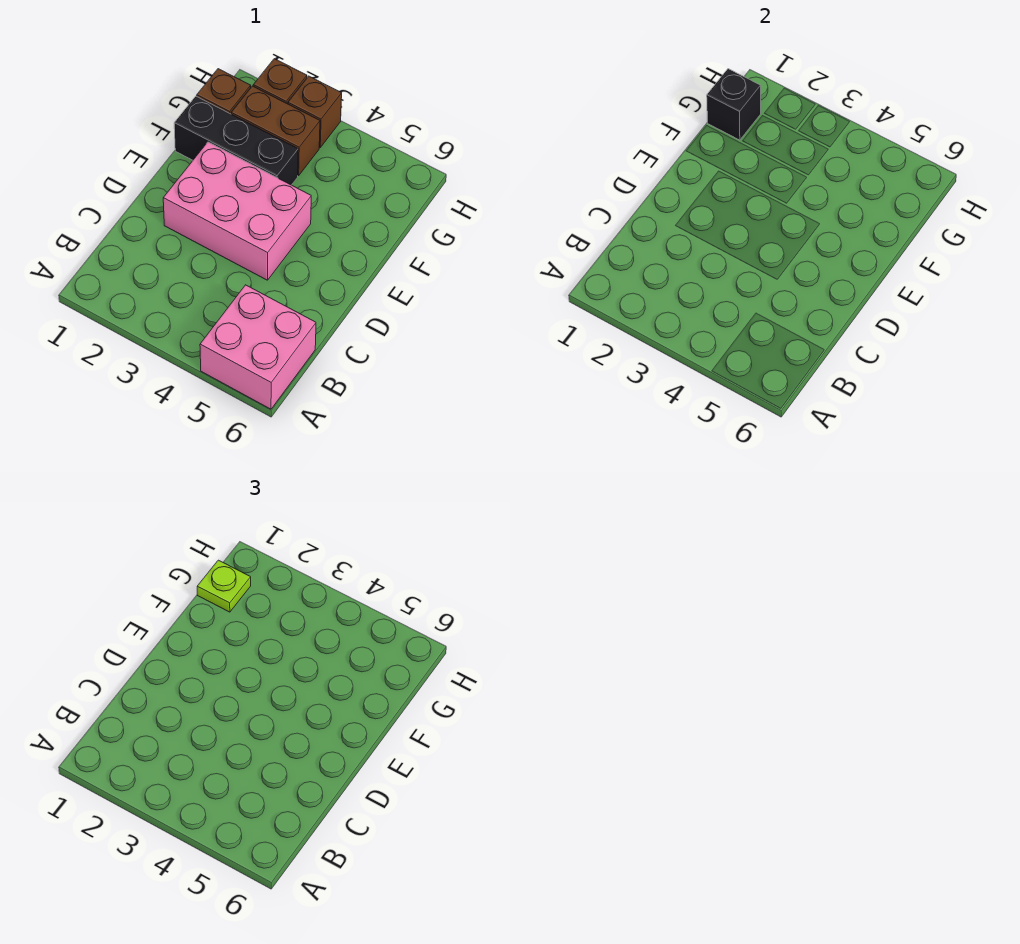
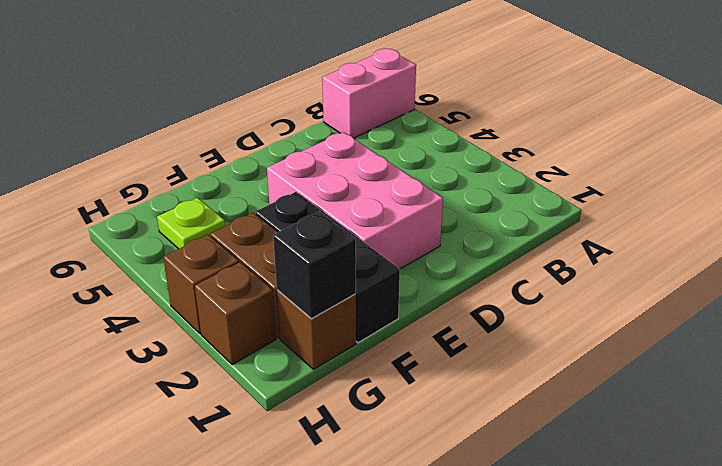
pink brick A5:B6 level 1 -> pink brick A6:B6 level 1
lime plate G1 level 3 -> lime plate G5 level 1

